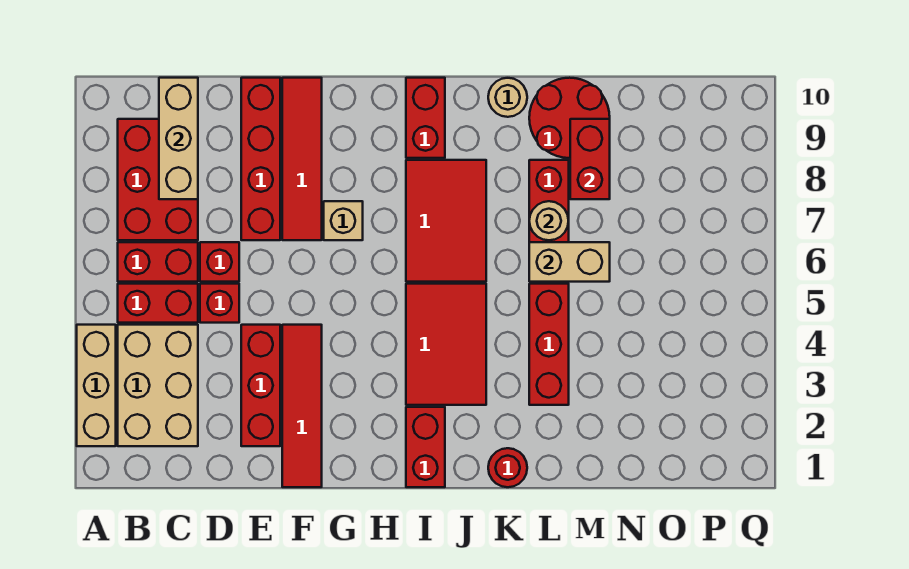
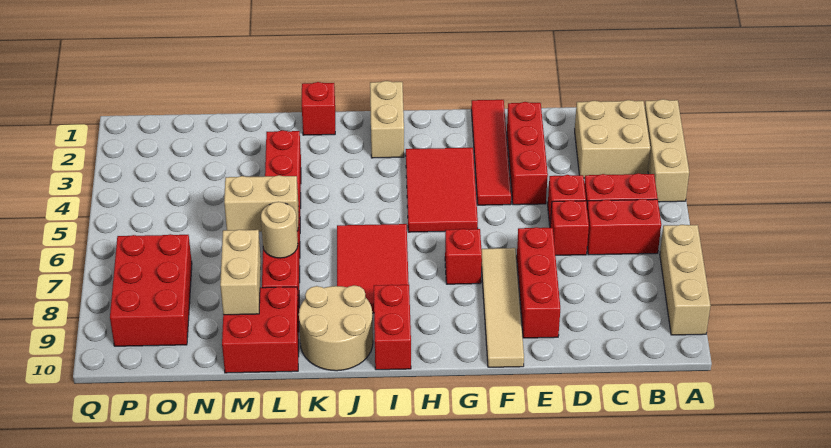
tan brick B2:C4 level 1 -> tan brick B2:C3 level 1
red brick B7:C9 level 1 -> red brick O7:P9 level 1
tan brick C8:C10 level 2 -> tan brick A7:A9 level 1
red brick E7:E10 level 1 -> red brick E7:E9 level 1
red tile F7:F10 level 1 -> tan tile F7:F10 level 1
tan brick G7 level 1 -> red brick G7 level 1
red brick I1:I2 level 1 -> tan brick I1:I2 level 1
red tile I3:J5 level 1 -> red tile G3:H5 level 1
red round brick K1 level 1 -> red brick K1 level 1
tan round brick K10 level 1 -> tan round brick J9:K10 level 1
red round brick L9:M10 level 1 -> red brick L9:M10 level 1
red brick M8:M9 level 2 -> tan brick M8:M9 level 2

